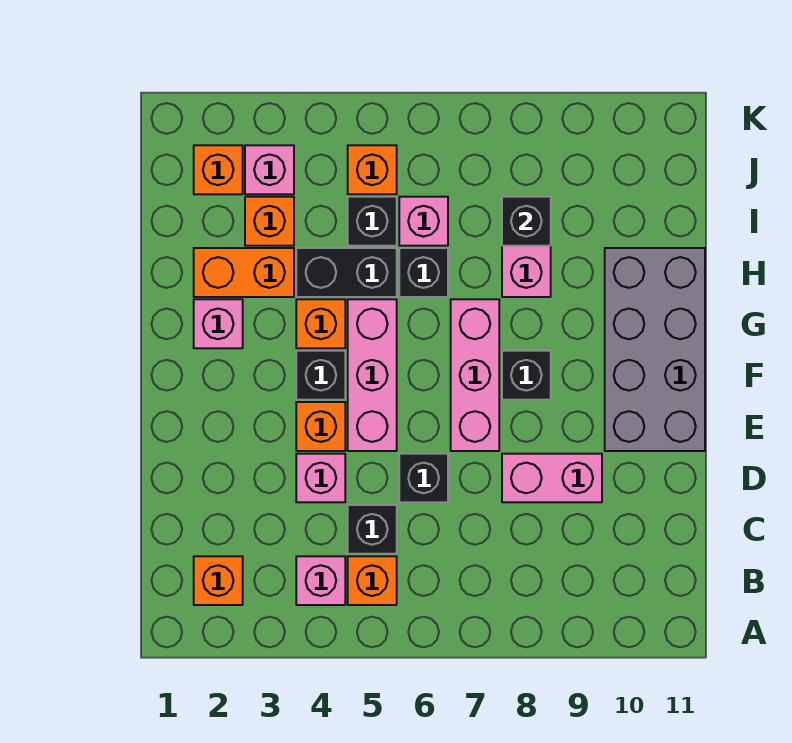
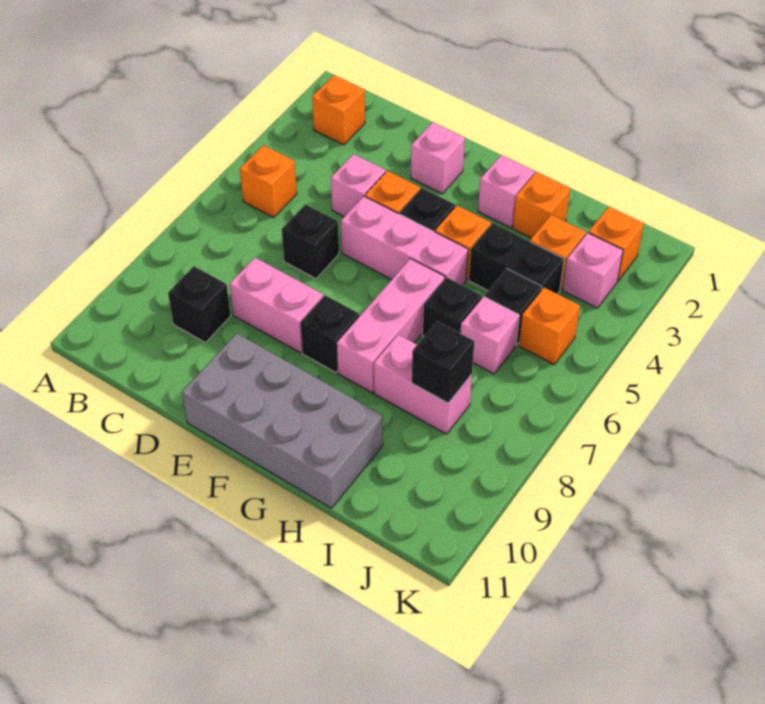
pink brick B4 level 1 -> pink brick E2 level 1
black brick C5 level 1 -> black brick C9 level 1
pink brick D8:D9 level 1 -> pink brick D8:E8 level 1
pink brick E7:G7 level 1 -> pink brick G6:G8 level 1
orange brick H2:H3 level 1 -> orange brick H2 level 1
black brick H4:H5 level 1 -> black brick H4:I4 level 1

